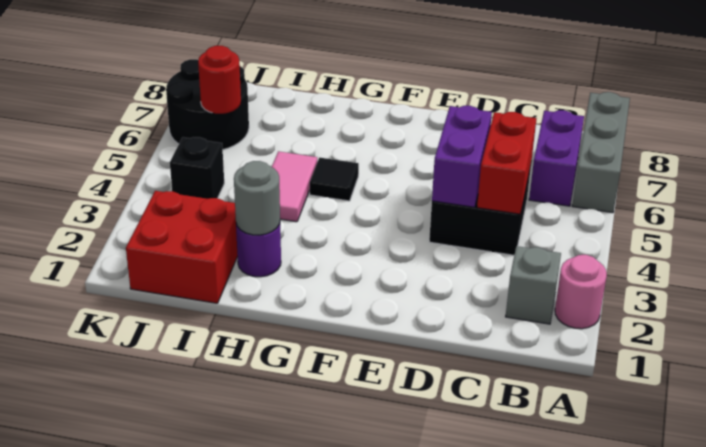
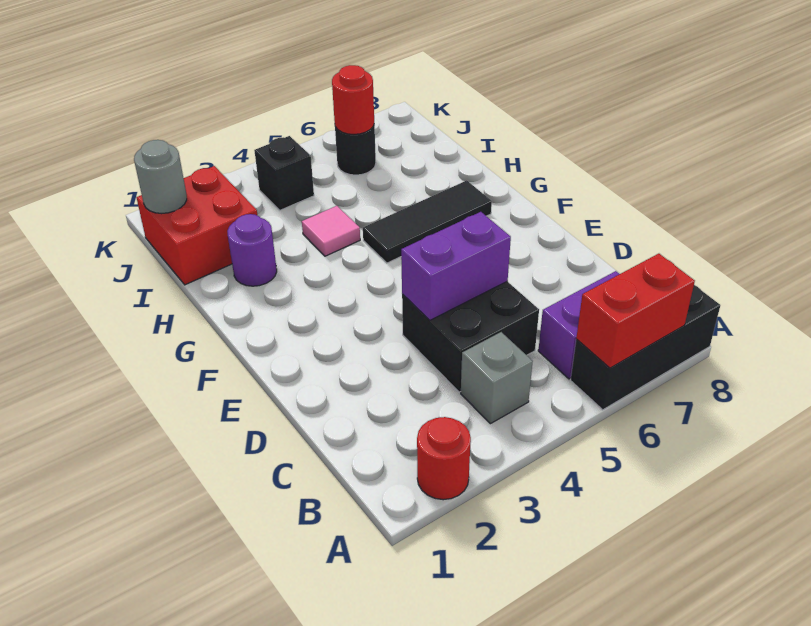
pink round brick A2 level 1 -> red round brick A2 level 1
grey brick A6:A8 level 1 -> black brick A6:A8 level 1
grey brick B2 level 1 -> grey brick B4 level 1
red brick C4:C5 level 2 -> red brick A6:A7 level 2
black tile G5 level 1 -> black tile G5:G7 level 1
grey round brick H2 level 2 -> grey round brick J1 level 2
pink tile H4:H5 level 1 -> pink tile H4 level 1
black round brick J6:K7 level 1 -> black round brick J6 level 1

